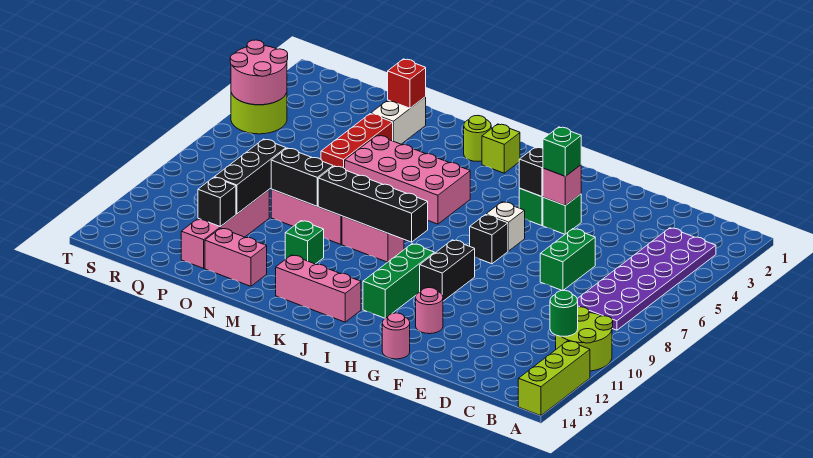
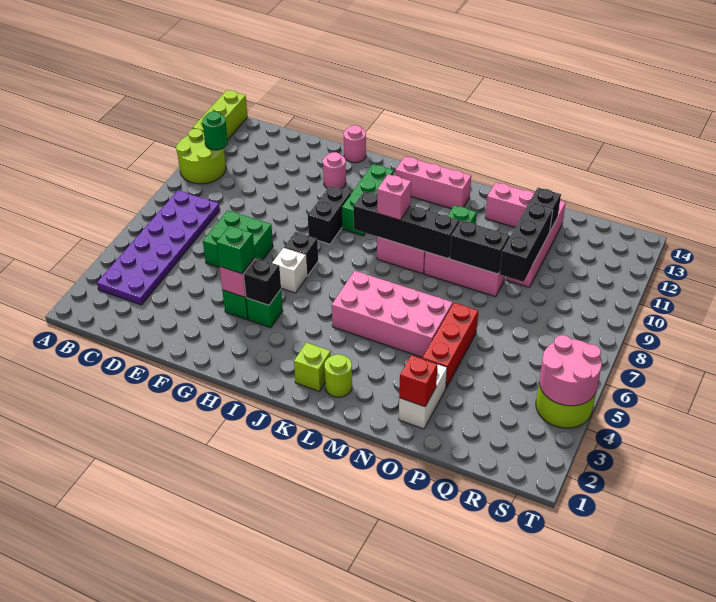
green brick E6:E7 level 1 -> green brick E6:F7 level 1
none -> pink brick K9 level 3

